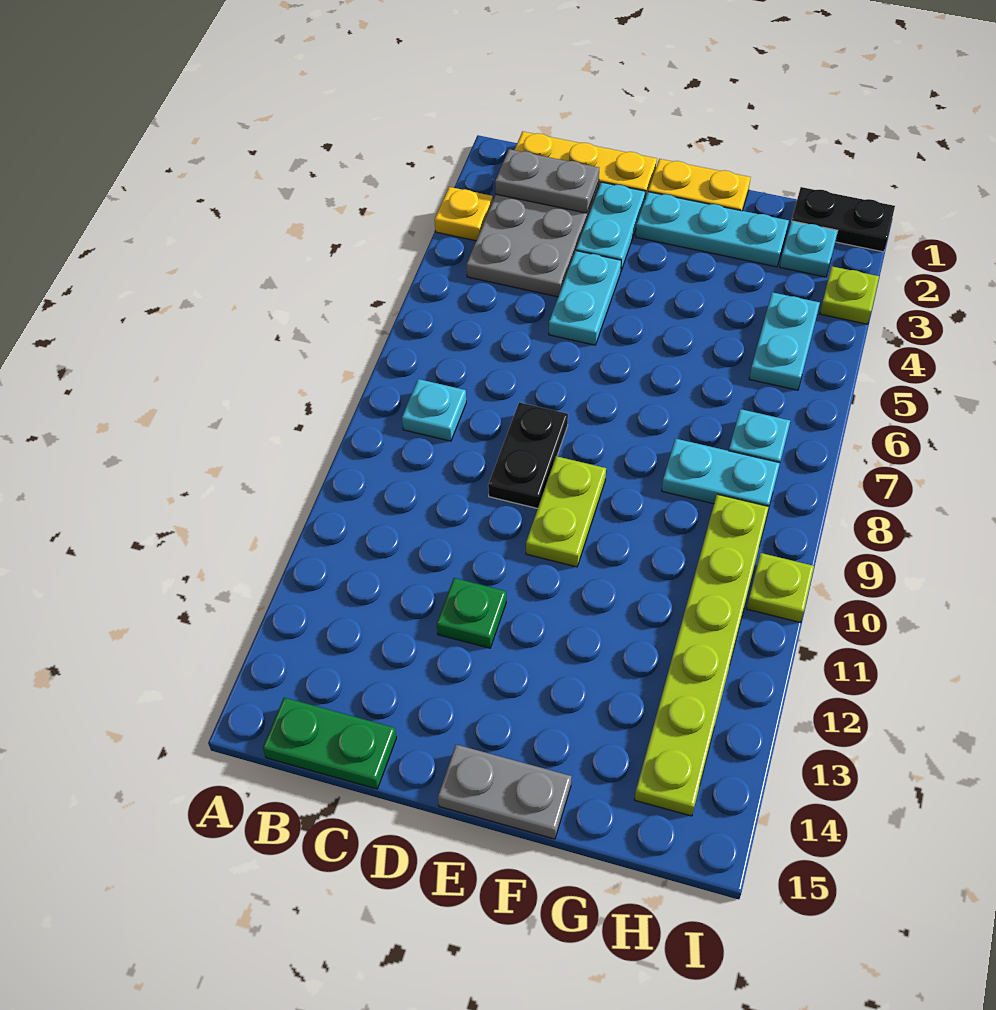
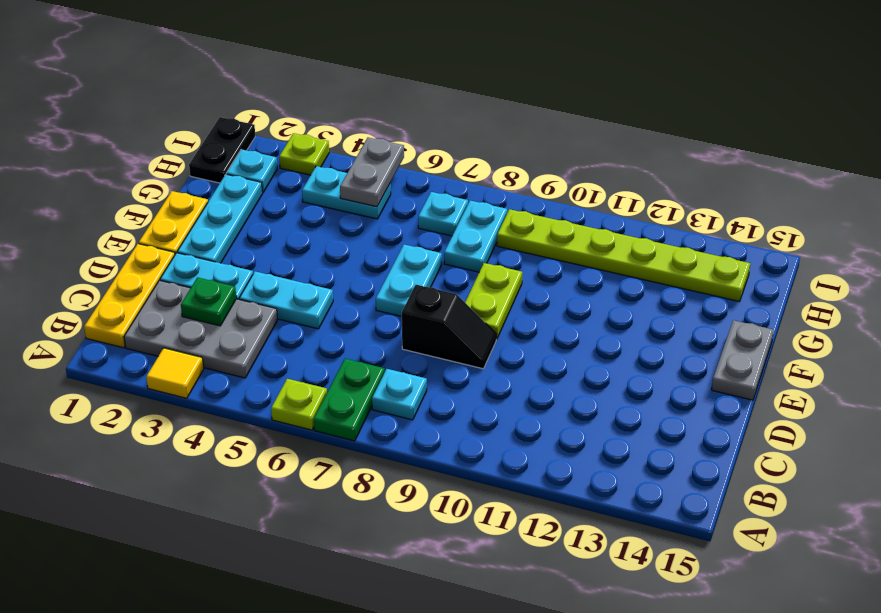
yellow plate A3 level 1 -> yellow tile A3 level 1
grey plate B2:C2 level 2 -> grey plate H5:I5 level 2
green plate B15:C15 level 1 -> green plate A7:B7 level 1
black plate D8:D9 level 1 -> black slope D8:D9 level 1 top 8
green plate D12 level 1 -> green plate C3 level 2
none -> cyan plate E7:F7 level 1
lime plate E9:E10 level 1 -> lime plate E9:F9 level 1
lime plate I10 level 1 -> lime plate A6 level 1

